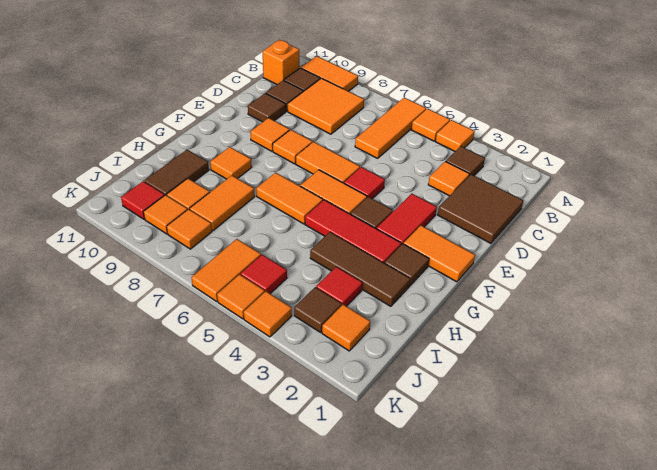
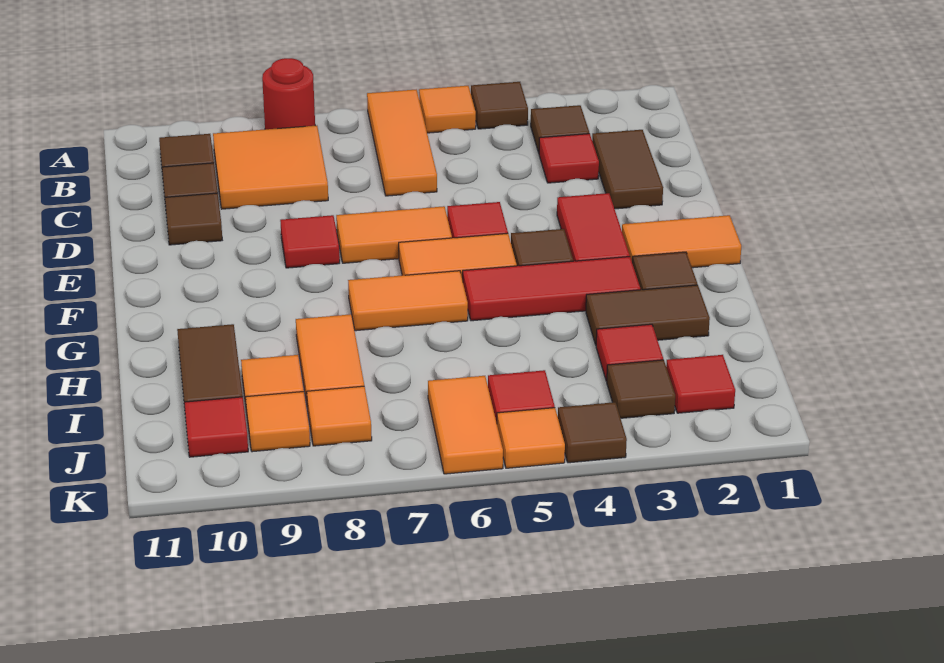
orange tile A4 level 1 -> brown tile A4 level 1
none -> red round brick A8 level 1
orange tile A9:A10 level 1 -> none
orange brick B11 level 1 -> none
brown tile C1:D2 level 1 -> brown tile C2:D2 level 1
orange tile C3 level 1 -> red tile C3 level 1
orange tile E8 level 1 -> red tile E8 level 1
orange tile E9 level 1 -> none
orange tile G9 level 1 -> none
brown tile H2:H4 level 1 -> brown tile H2:H3 level 1
orange tile J2 level 1 -> red tile J2 level 1
orange tile K4 level 1 -> brown tile K4 level 1

